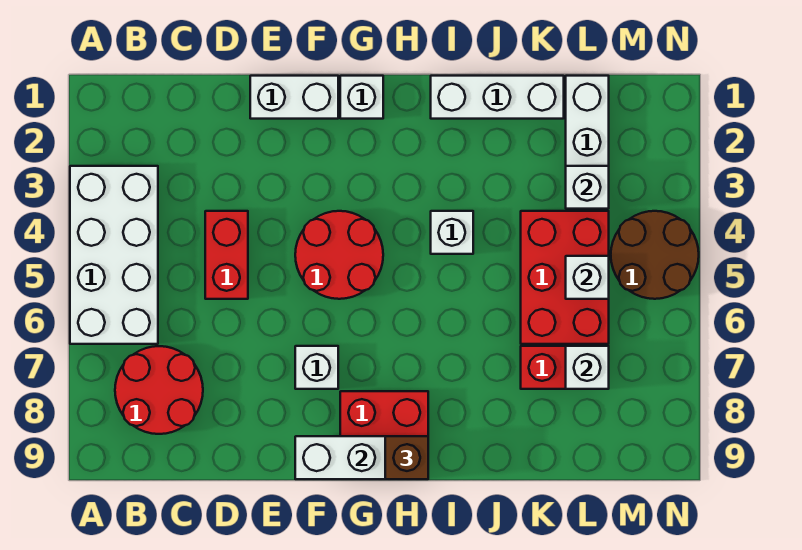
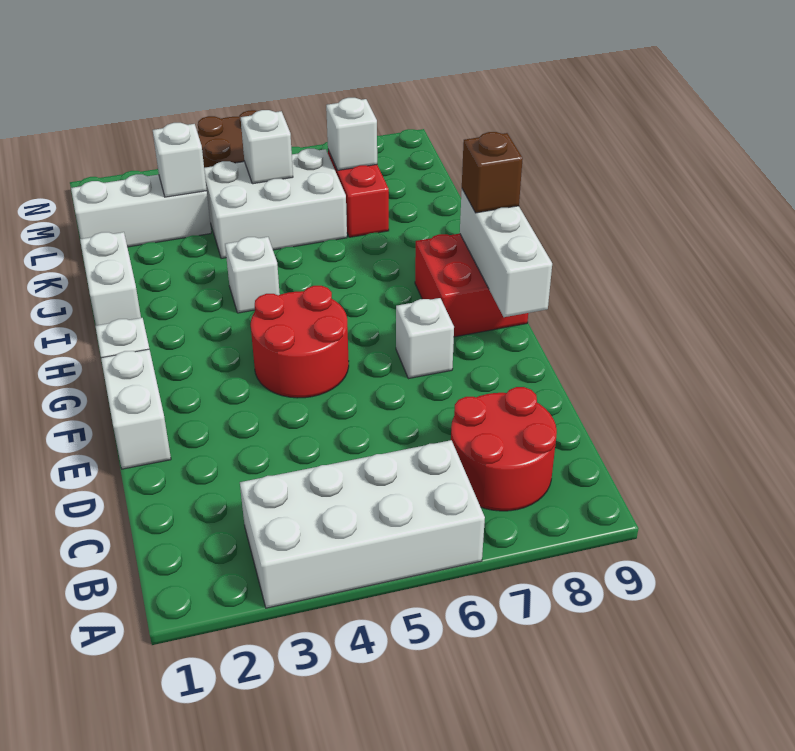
red brick D4:D5 level 1 -> none
white brick I1:K1 level 1 -> white brick I1:J1 level 1
red brick K4:L6 level 1 -> white brick K4:L6 level 1

